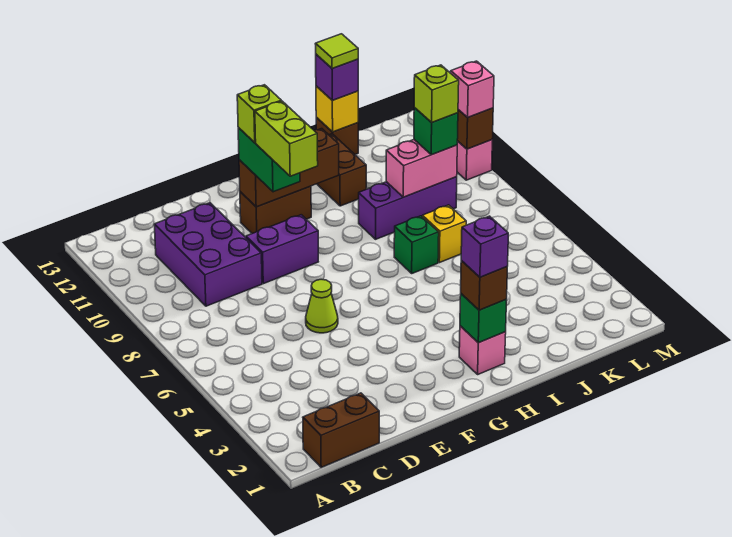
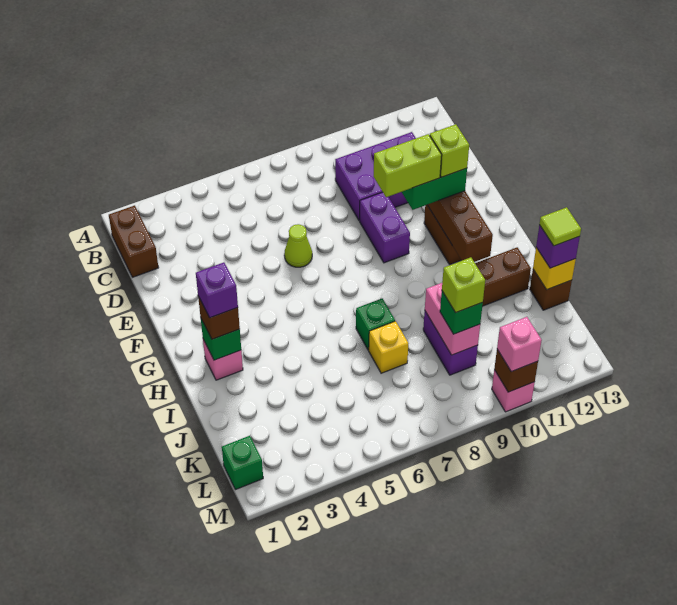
purple brick I9:K9 level 1 -> purple brick J9:K9 level 1
none -> green brick L1 level 1

